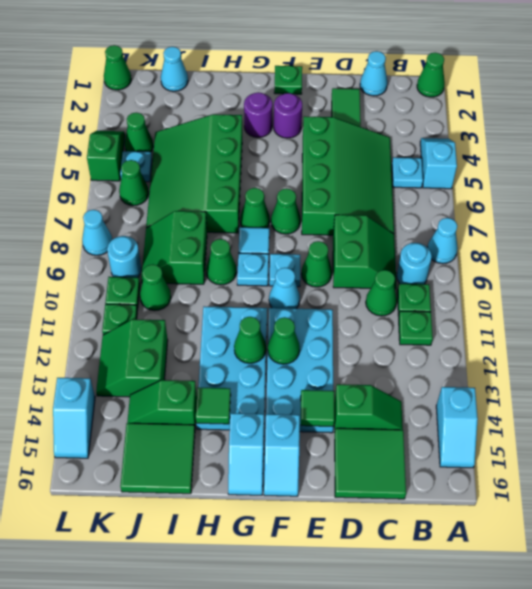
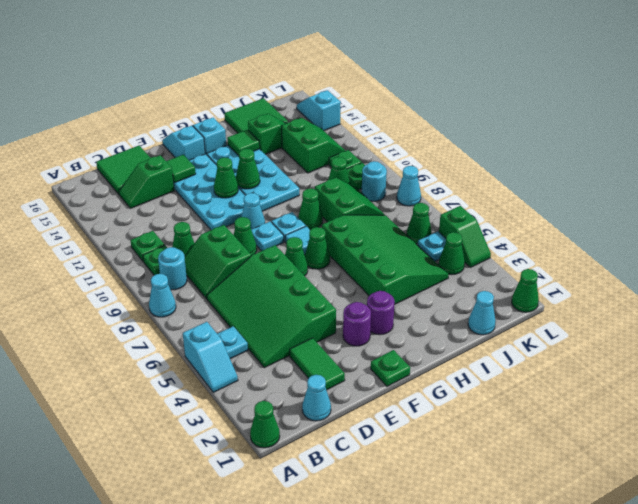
cyan slope A14:A15 level 1 top 14 -> none

